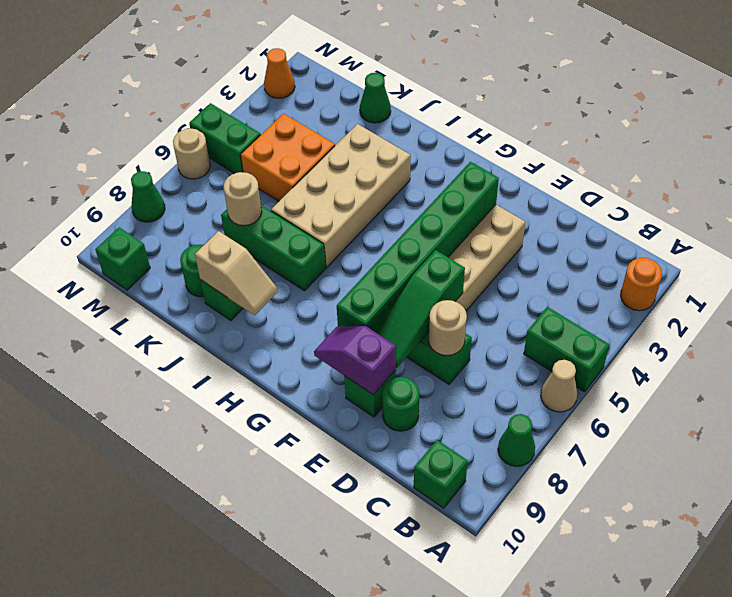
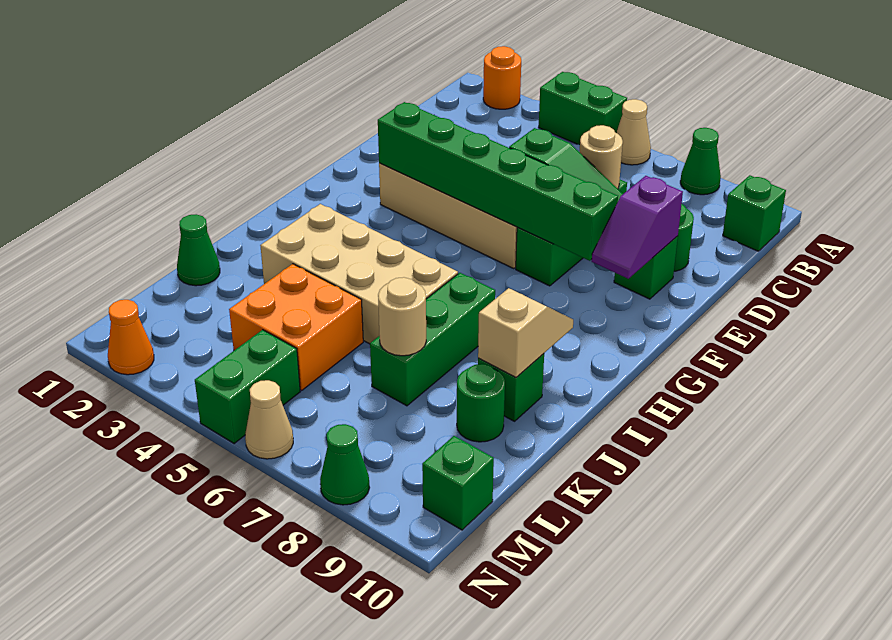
green brick A5:B5 level 1 -> green brick A4:A5 level 1
tan round brick N6 level 1 -> tan cone N6 level 1

